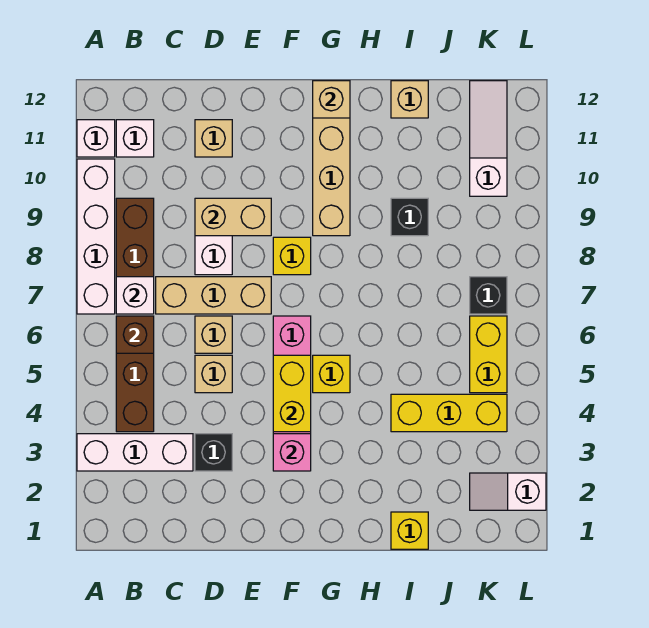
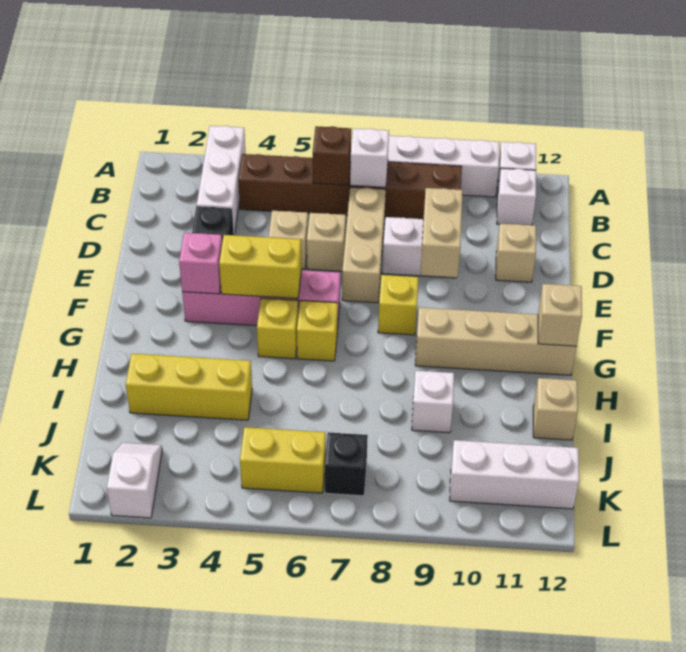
yellow brick I1 level 1 -> yellow brick G6 level 1
yellow brick I4:K4 level 1 -> yellow brick I2:I4 level 1
black brick I9 level 1 -> white brick I9 level 1
white slope K10:K12 level 1 top 10 -> white brick K10:K12 level 1

